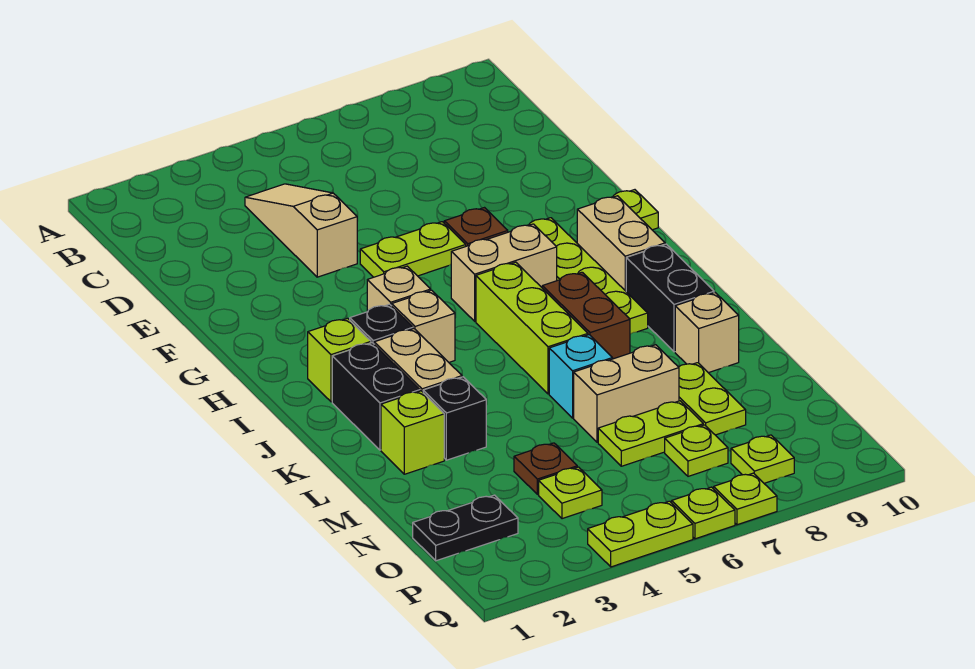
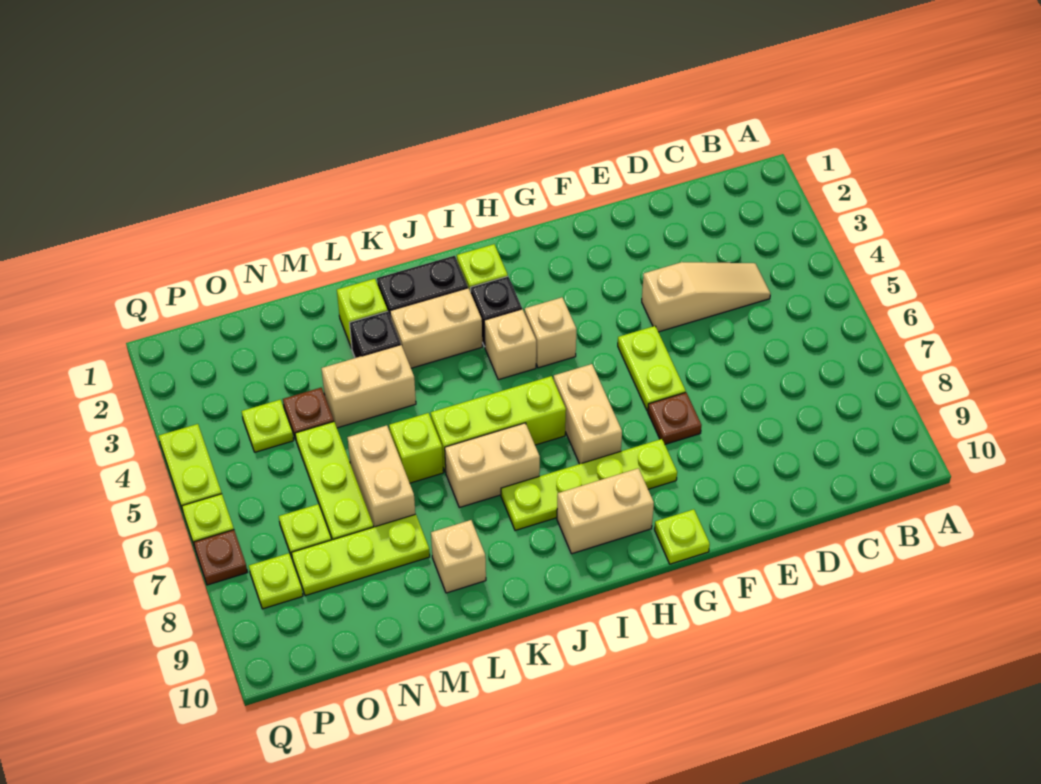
brown brick J7:K7 level 1 -> tan brick J7:K7 level 1
black brick J9:K9 level 1 -> none
none -> tan brick L4:M4 level 1
cyan brick L6 level 1 -> lime brick L6 level 1
lime plate M8:N8 level 1 -> lime plate M8:O8 level 1
lime plate N6:N7 level 1 -> lime plate N5:N7 level 1
black plate O1:O2 level 1 -> none
lime plate Q7 level 1 -> brown plate Q7 level 1

